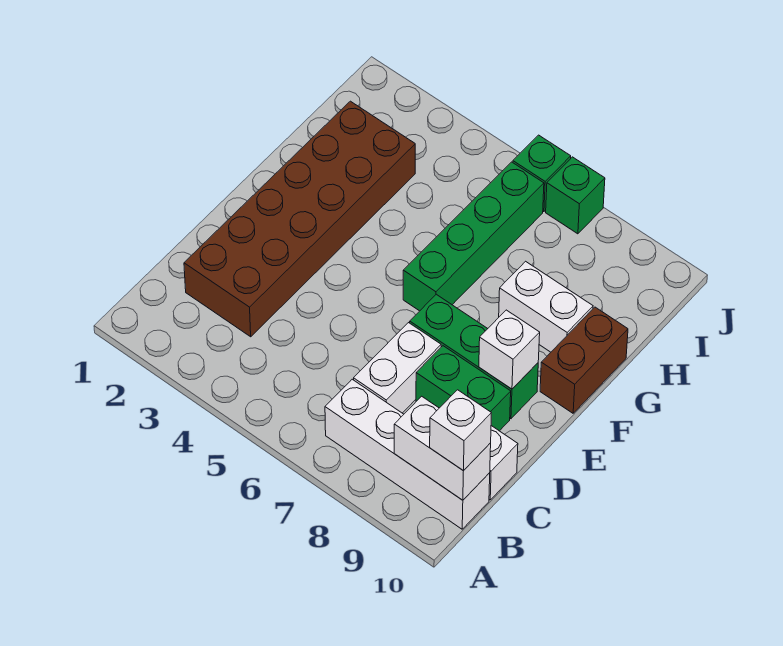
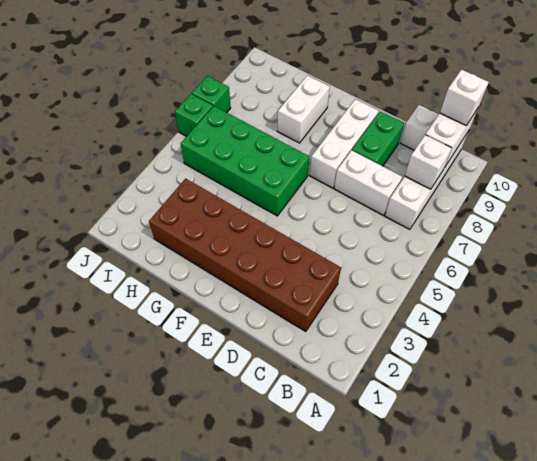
green brick E7:E9 level 1 -> white brick E7:E9 level 1
white brick E9 level 2 -> white brick B8 level 2
green brick F6:I6 level 1 -> green brick F5:I6 level 1
brown brick F10:G10 level 1 -> none

